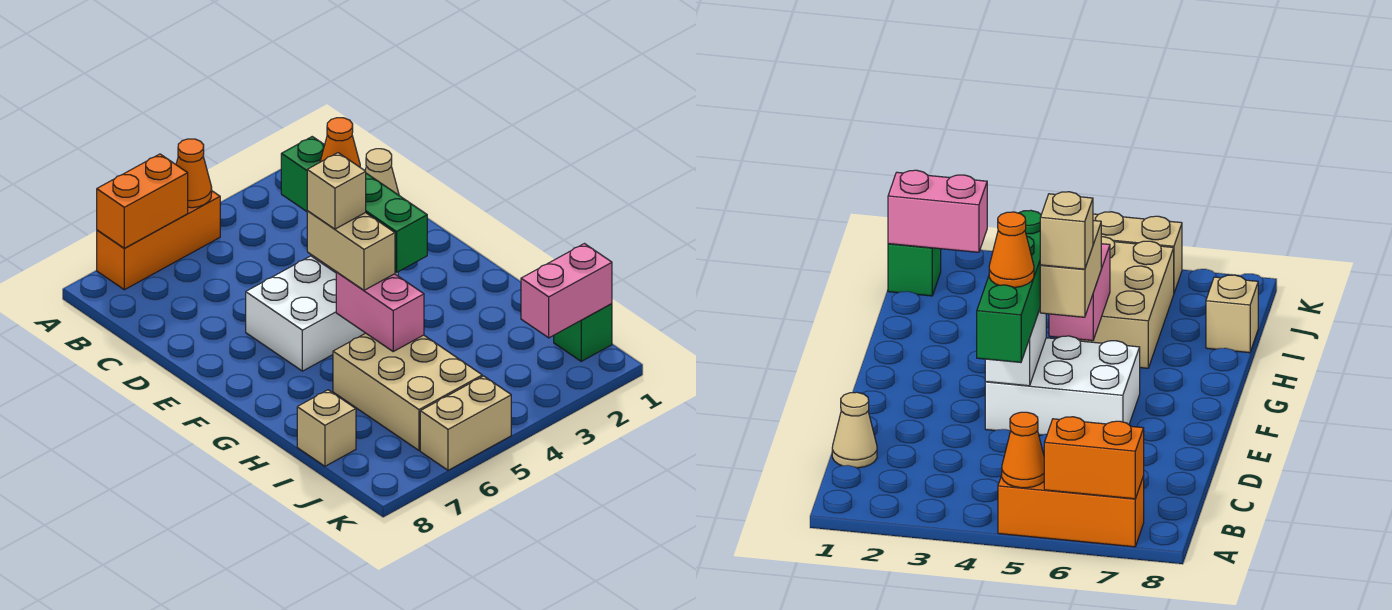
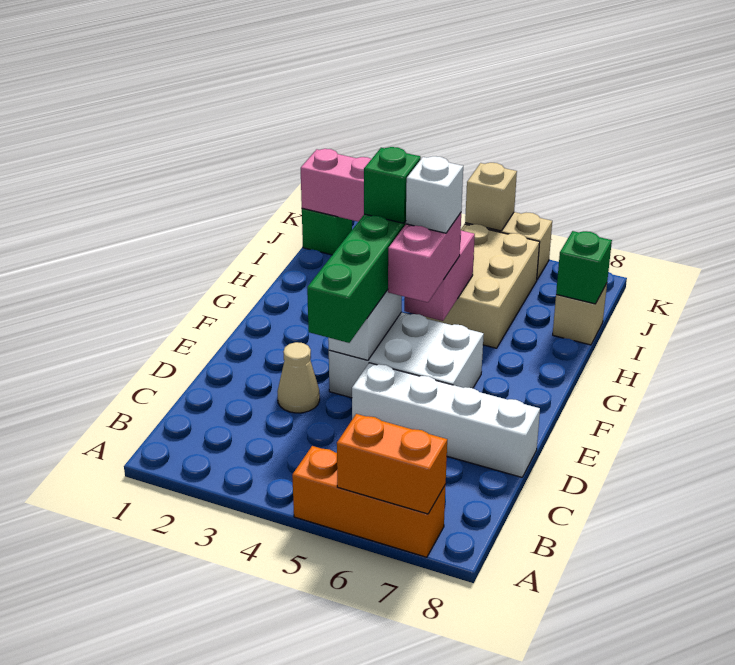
orange cone A5 level 2 -> none
tan cone C1 level 1 -> tan cone D3 level 1
none -> white brick D5:D8 level 1
orange cone E4 level 4 -> none
tan brick F5:G5 level 3 -> pink brick F5:G5 level 3
tan brick F5 level 4 -> tan brick K5 level 2
none -> green brick G4 level 4
none -> white brick G5 level 4
none -> green brick I8 level 2

